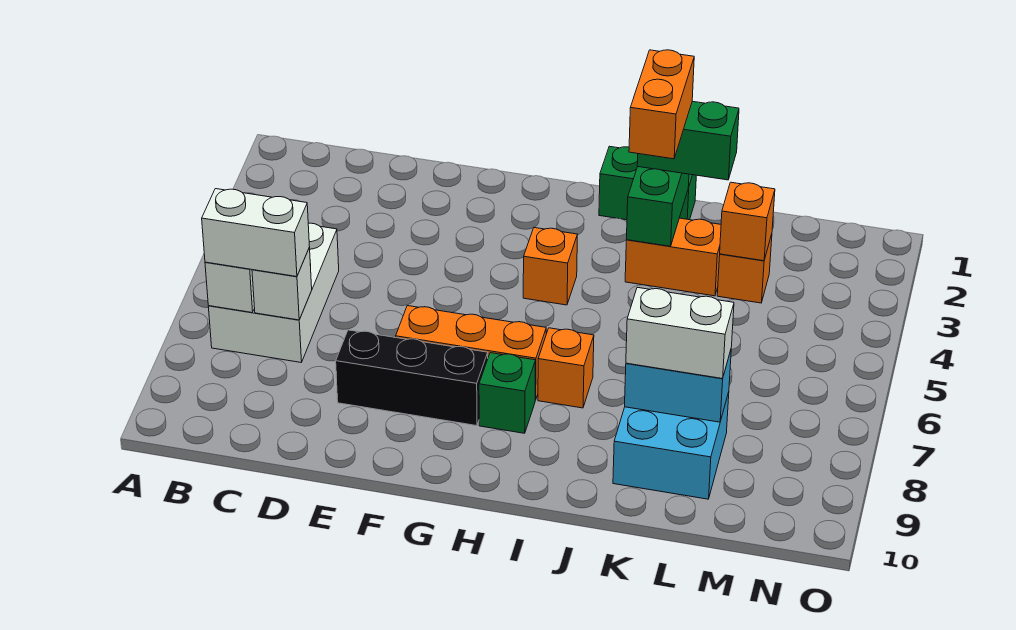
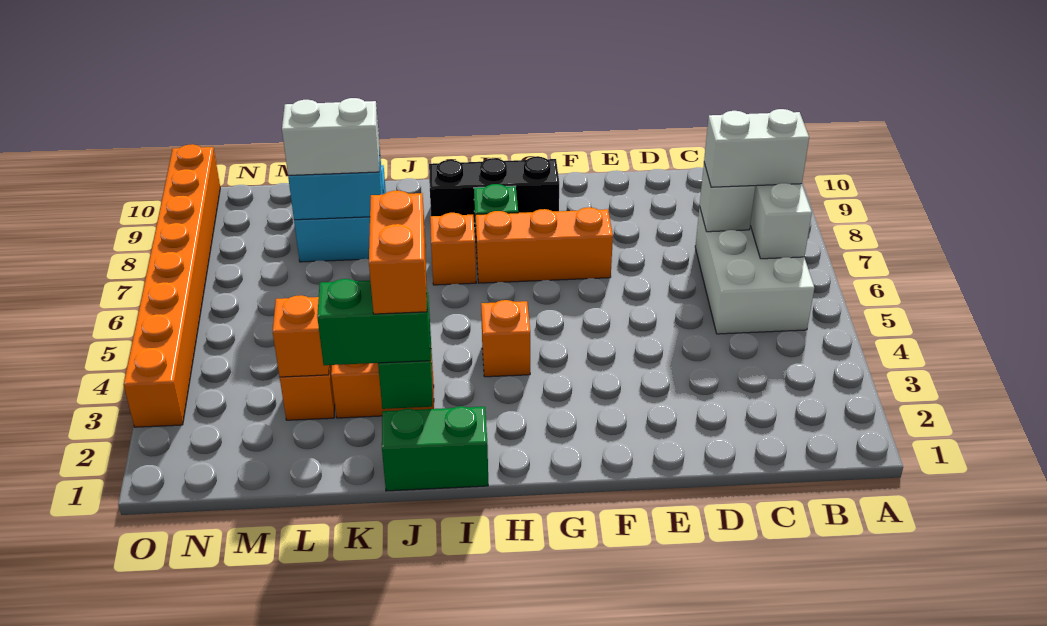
black brick E8:G8 level 1 -> black brick G9:I9 level 1
none -> orange brick O3:O10 level 1

